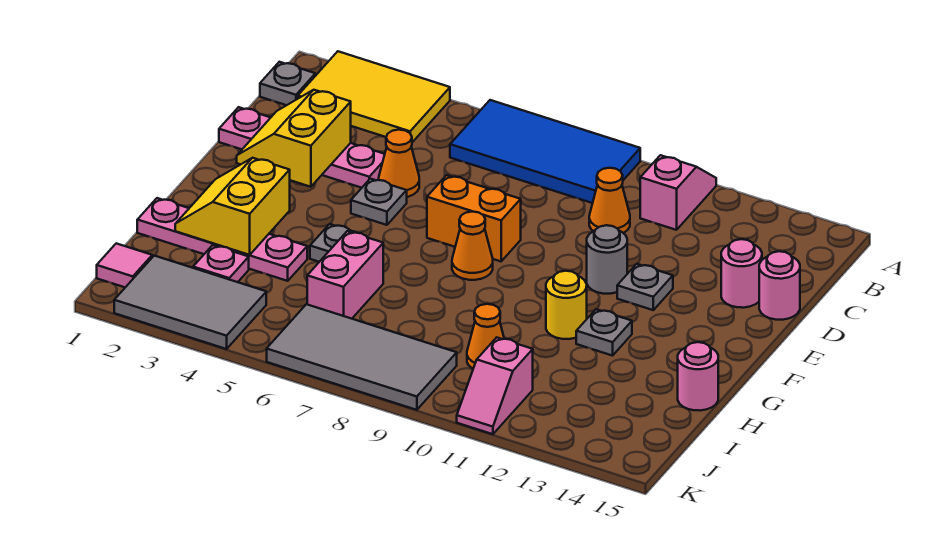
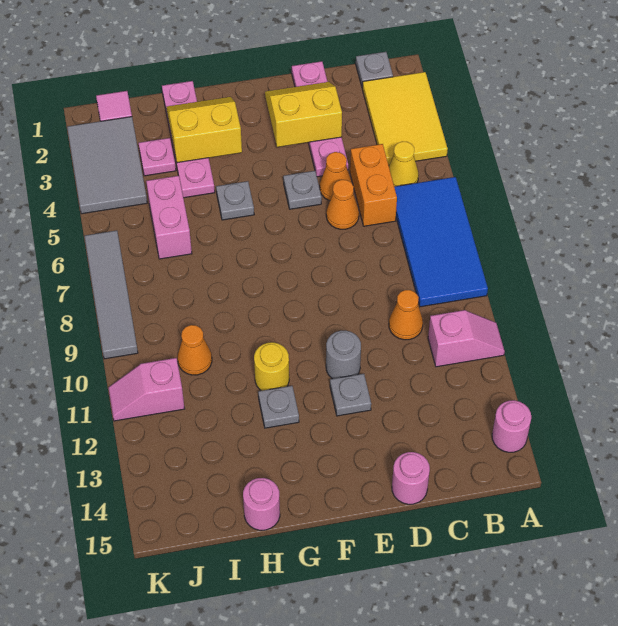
none -> yellow cone B5 level 1
pink round brick D14 level 1 -> pink round brick A14 level 1
orange brick E7:E8 level 1 -> orange brick C5:C6 level 1
orange cone F8 level 1 -> orange cone D6 level 1
pink brick H6:I6 level 1 -> pink brick I5:I6 level 1
grey tile J6:K9 level 1 -> grey tile K6:K9 level 1

